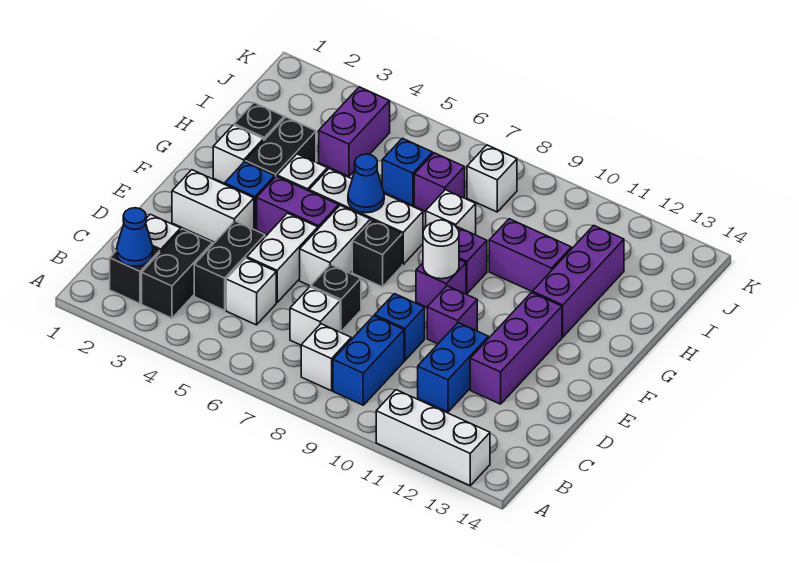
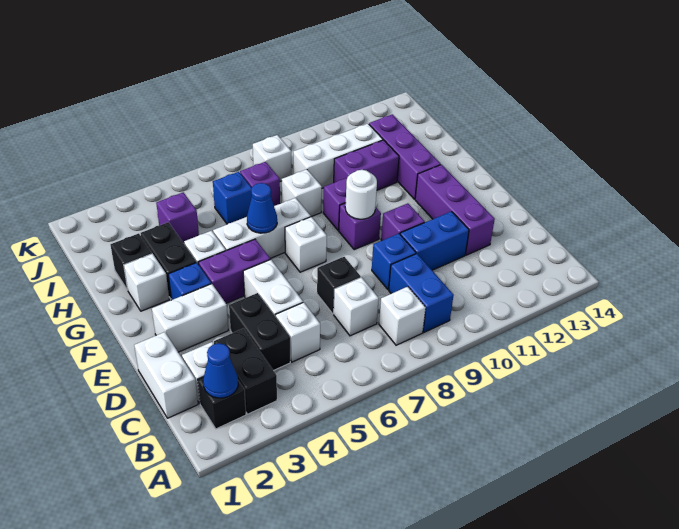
white brick A11:A13 level 1 -> white brick I9:I11 level 1
blue brick C11:D11 level 1 -> blue brick D10:D11 level 1
white brick E6:F6 level 1 -> white brick C1:D1 level 1
black brick F7 level 1 -> white brick F7 level 1
purple brick I4:J4 level 1 -> purple brick I4 level 1

